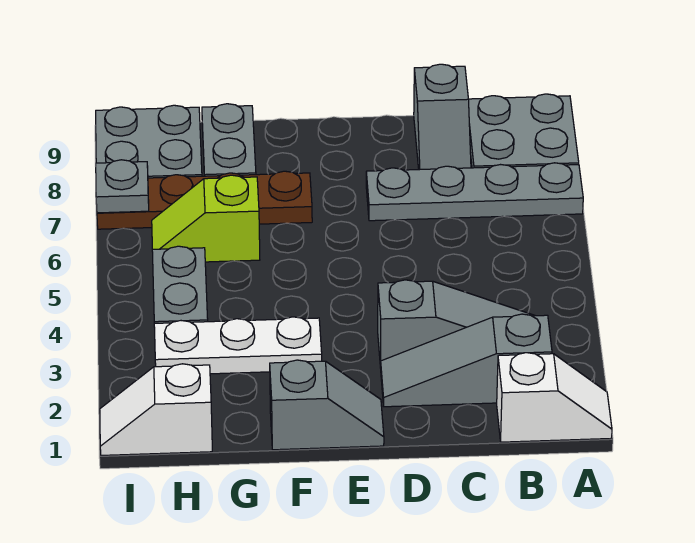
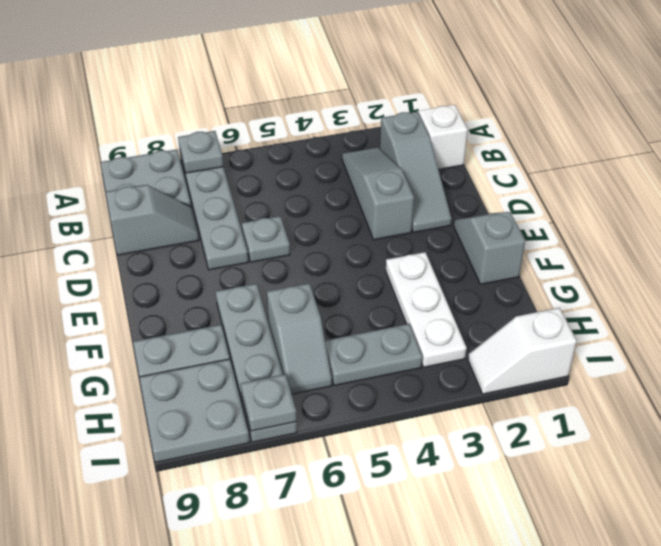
none -> grey plate A7 level 2
none -> grey plate D6 level 1
brown plate F7:I7 level 1 -> grey plate F7:I7 level 1
lime slope G6:H6 level 1 top G -> grey slope G6:H6 level 1 top G
white slope H1:I1 level 1 top H -> white slope I1:I2 level 1 top 1

